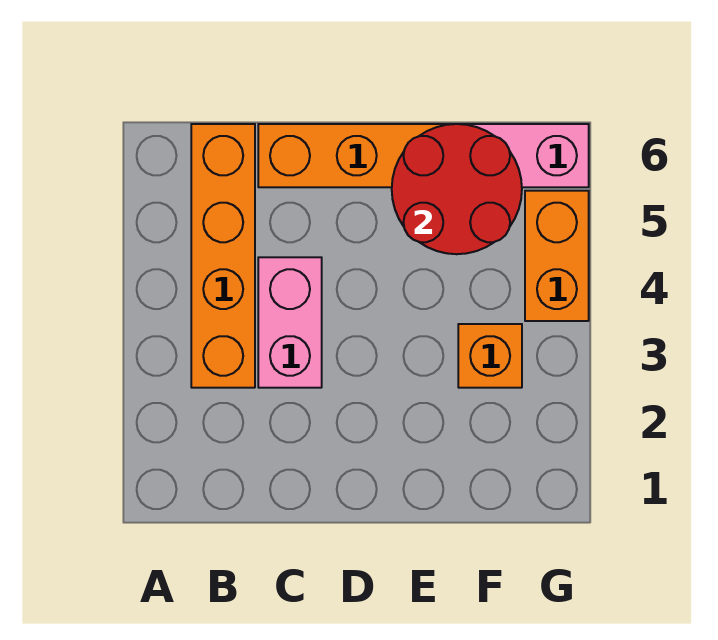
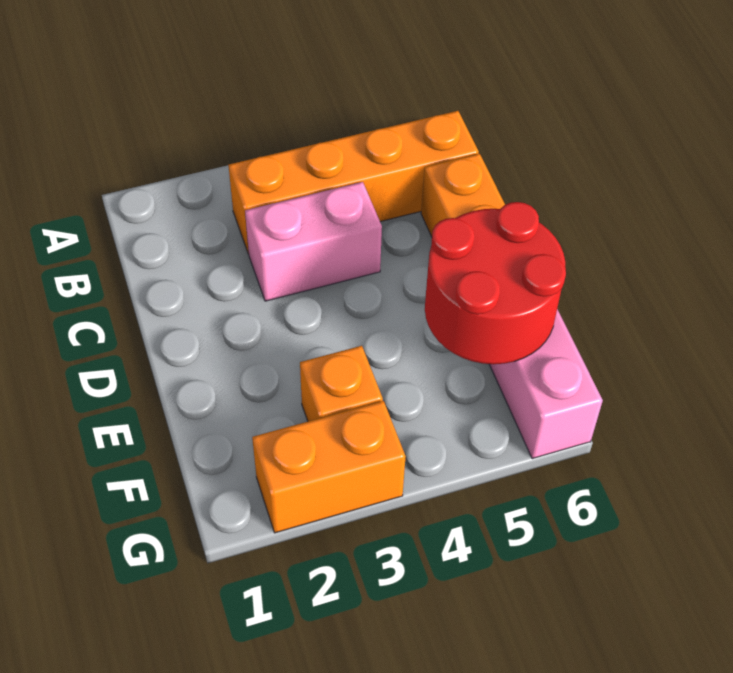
orange brick G4:G5 level 1 -> orange brick G2:G3 level 1

